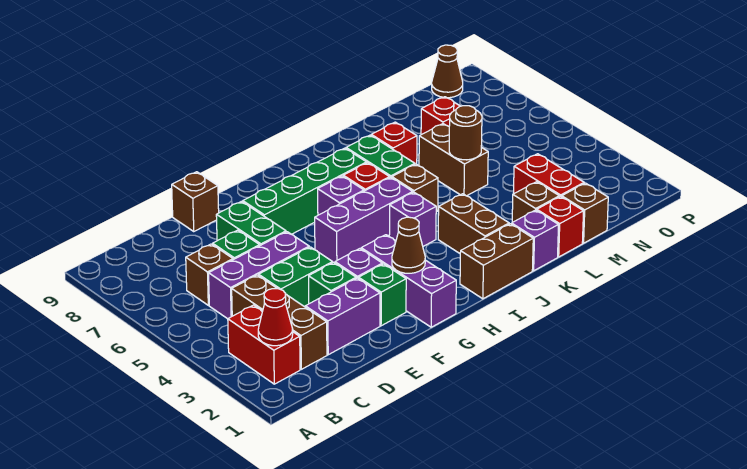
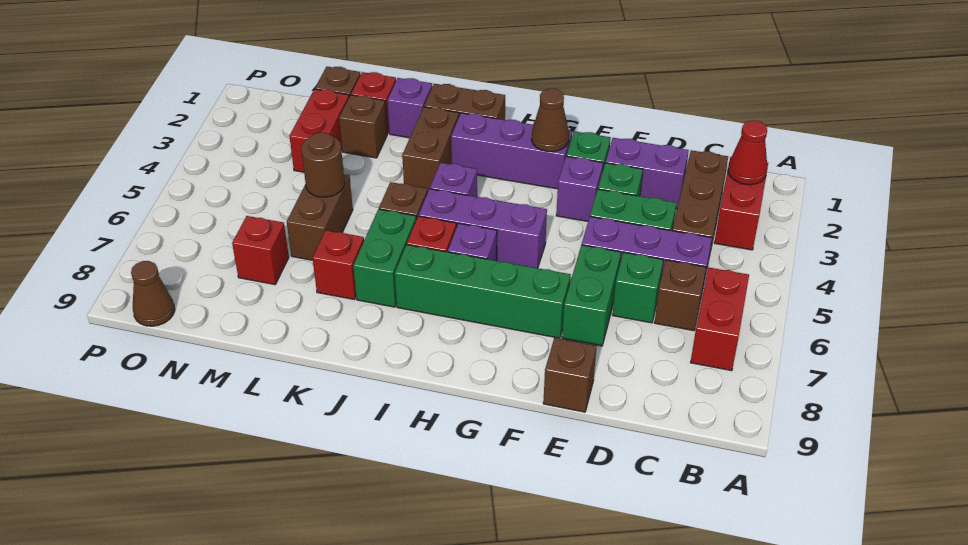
none -> red brick B6:B7 level 1
purple brick G1:G3 level 1 -> purple brick G2:I2 level 1

